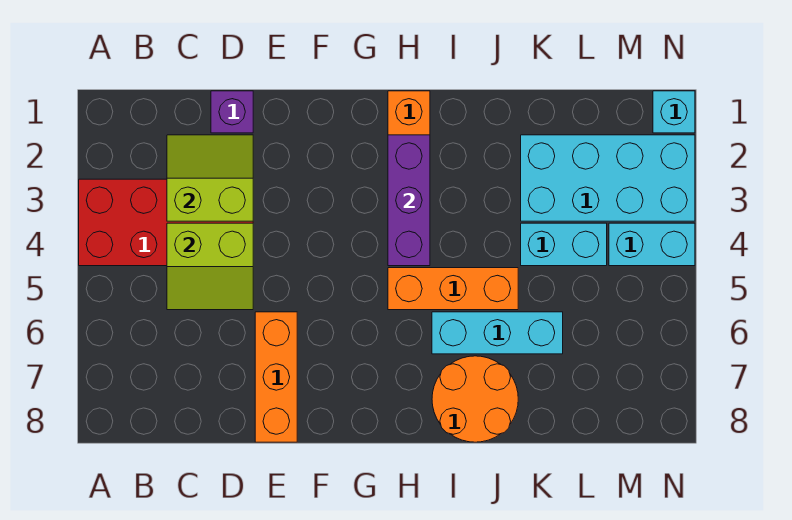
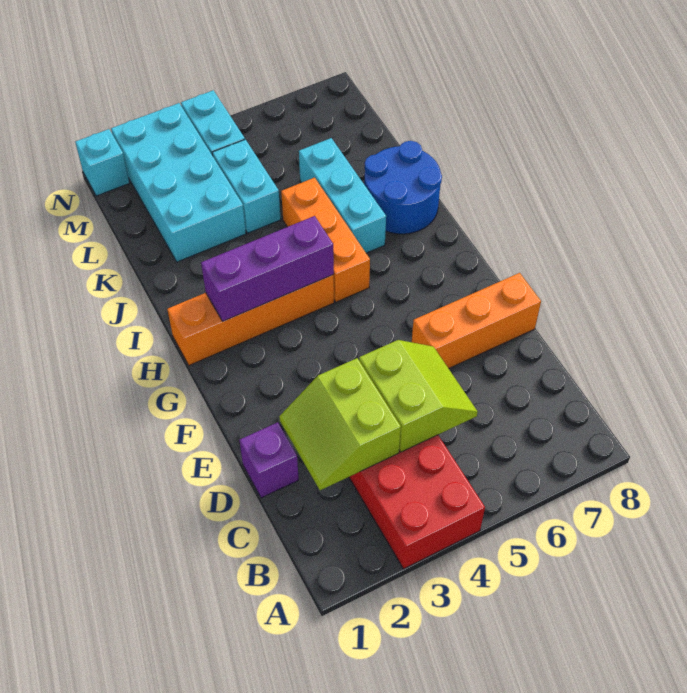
orange round brick I7:J8 level 1 -> blue round brick I7:J8 level 1

